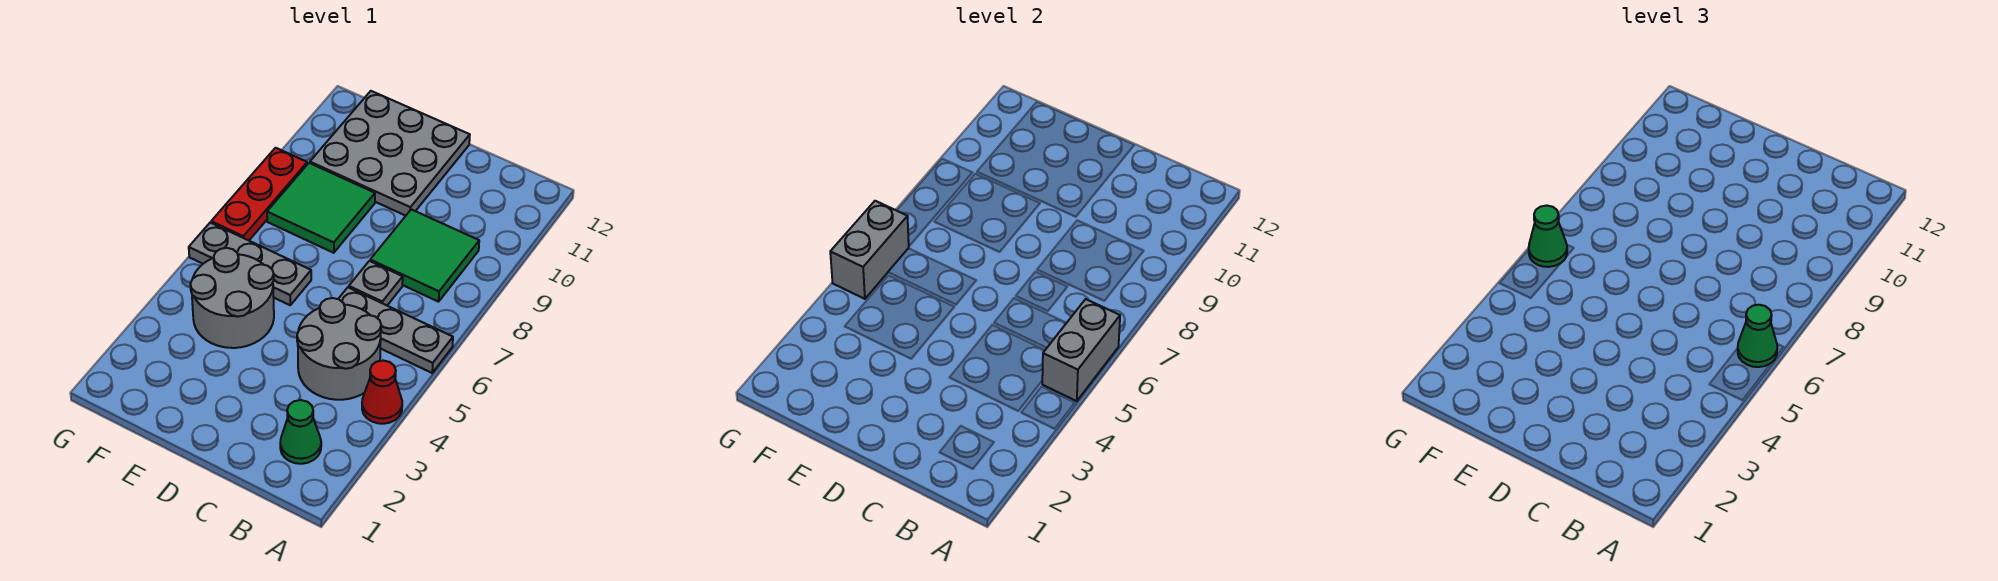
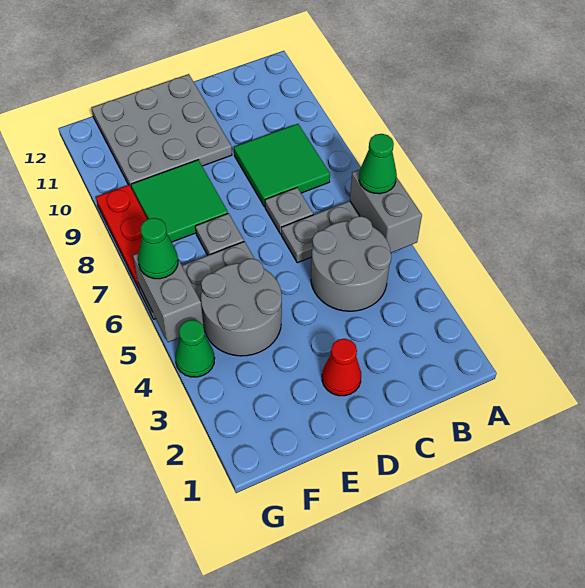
red cone A4 level 1 -> red cone D2 level 1
green cone B2 level 1 -> green cone G4 level 1
none -> grey plate E7 level 1

